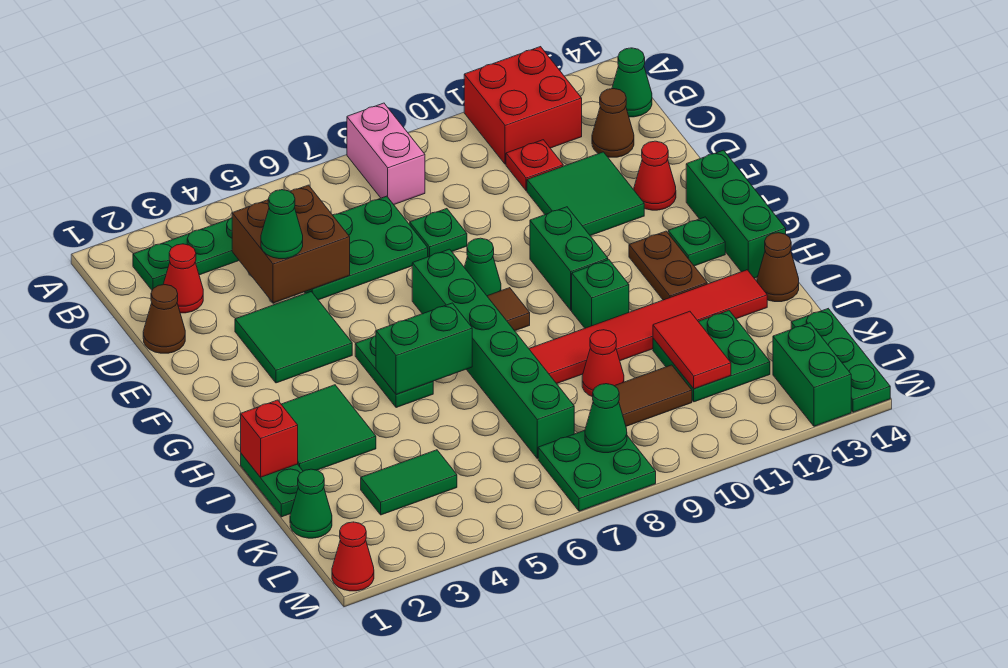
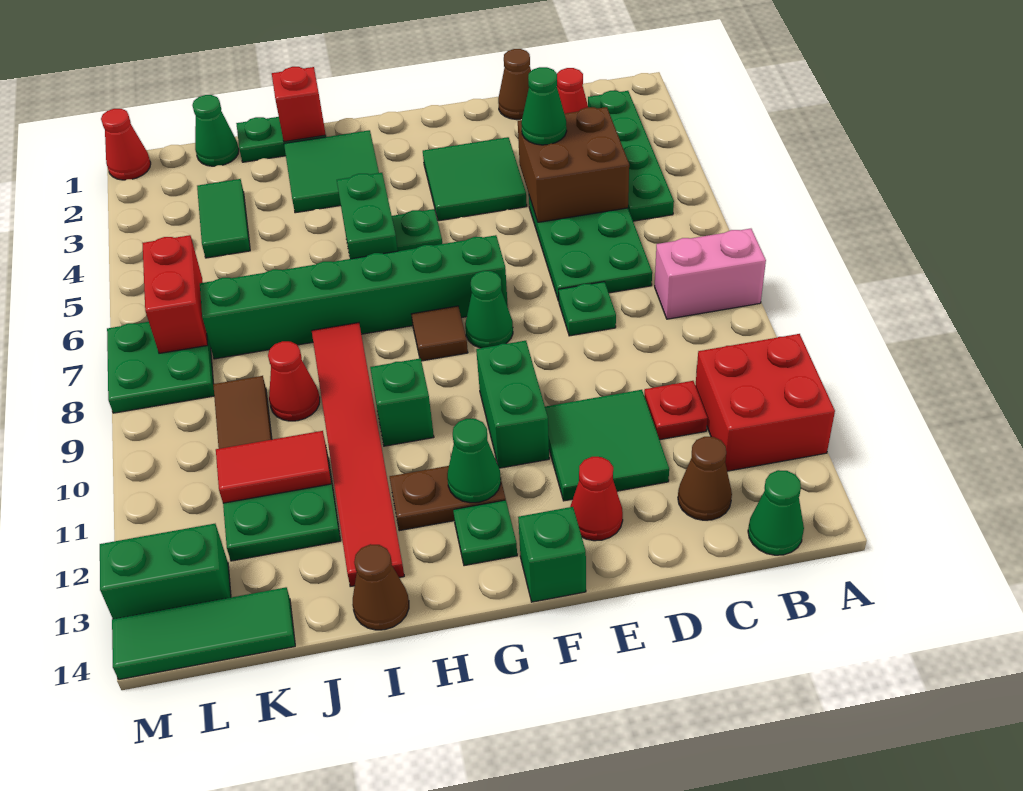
green brick F10:G10 level 1 -> green brick F10:F11 level 1
green brick F14:H14 level 1 -> green brick F14 level 1
green plate K14:M14 level 1 -> green tile K14:M14 level 1
none -> red brick L6:L7 level 2
green cone L8 level 2 -> green cone G12 level 2

